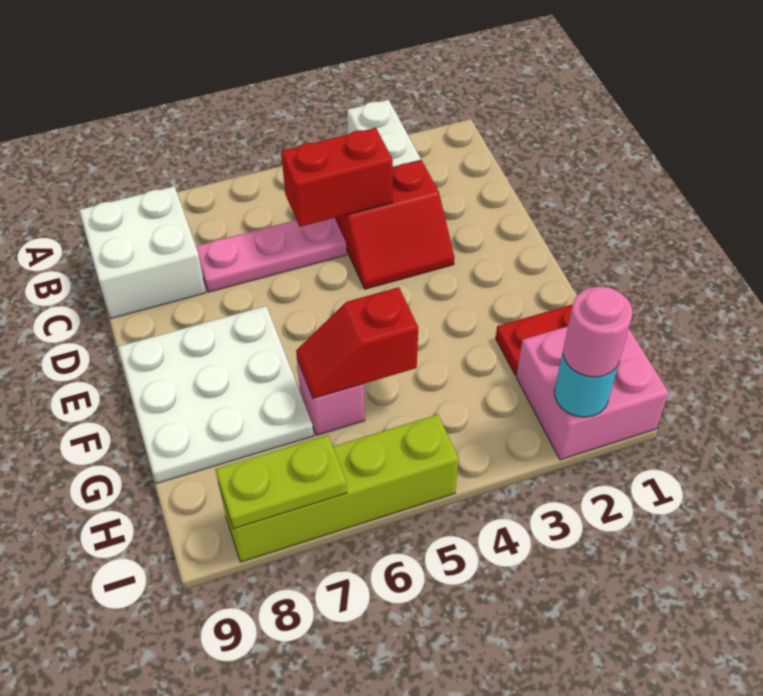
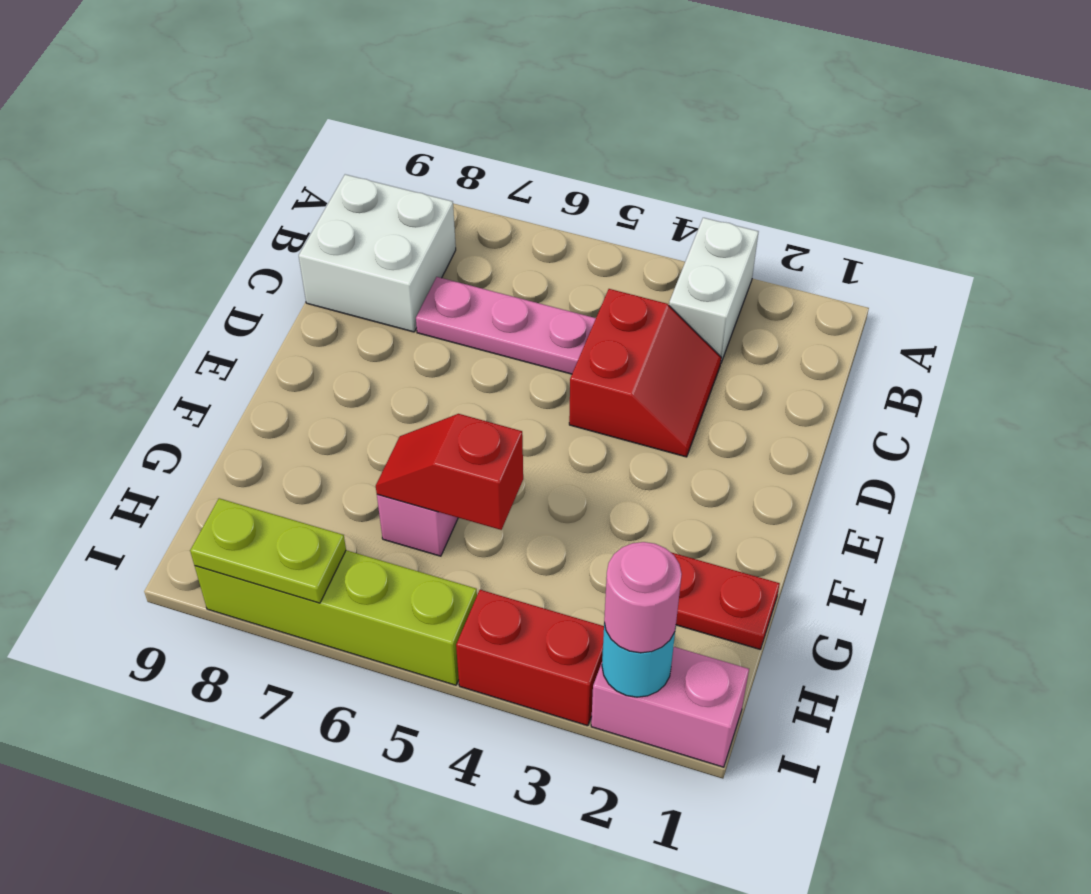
red slope C3:D4 level 1 top C -> red slope C3:D4 level 1 top 4
red brick C4:C5 level 2 -> red brick I3:I4 level 1
white plate E7:G9 level 1 -> none
pink brick H1:I2 level 1 -> pink brick I1:I2 level 1

